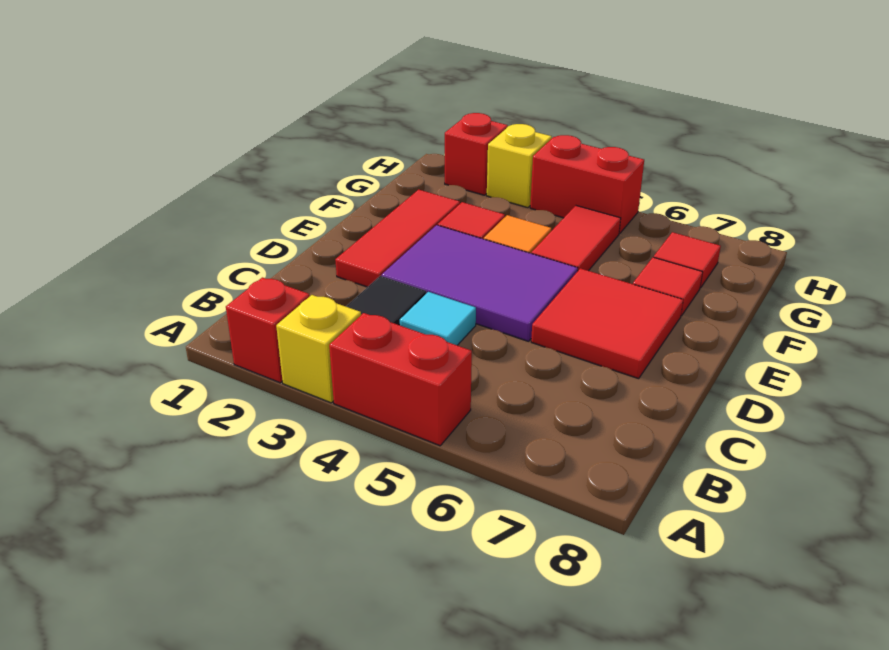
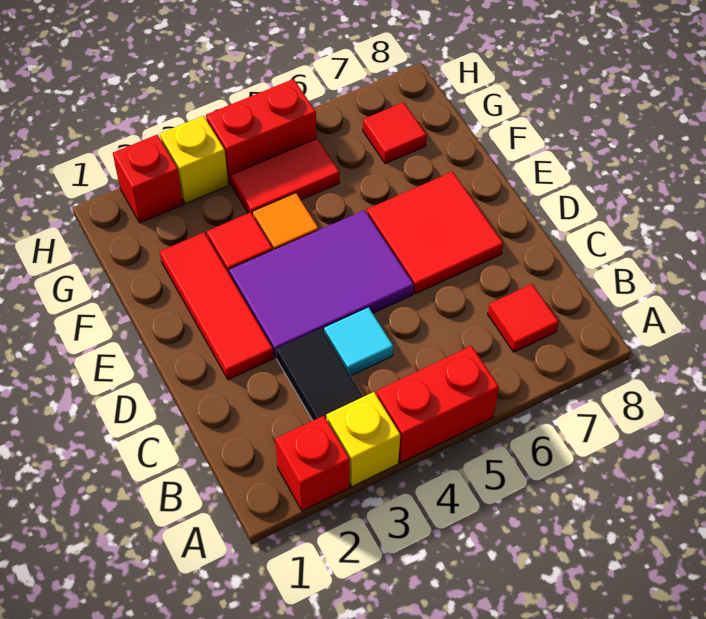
red tile F5:G5 level 1 -> red tile G4:G5 level 1
red tile F7 level 1 -> red tile B7 level 1

